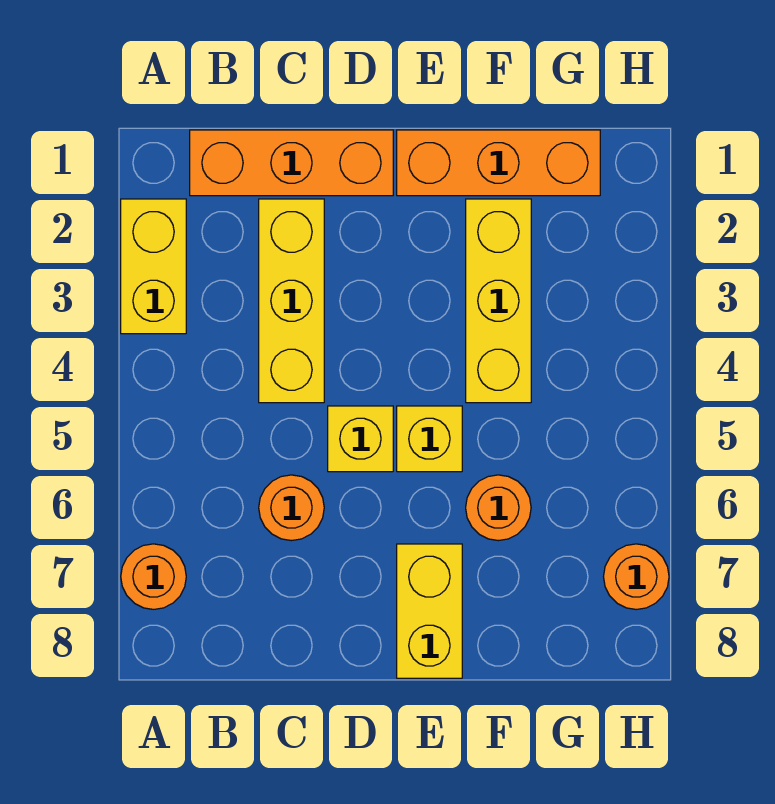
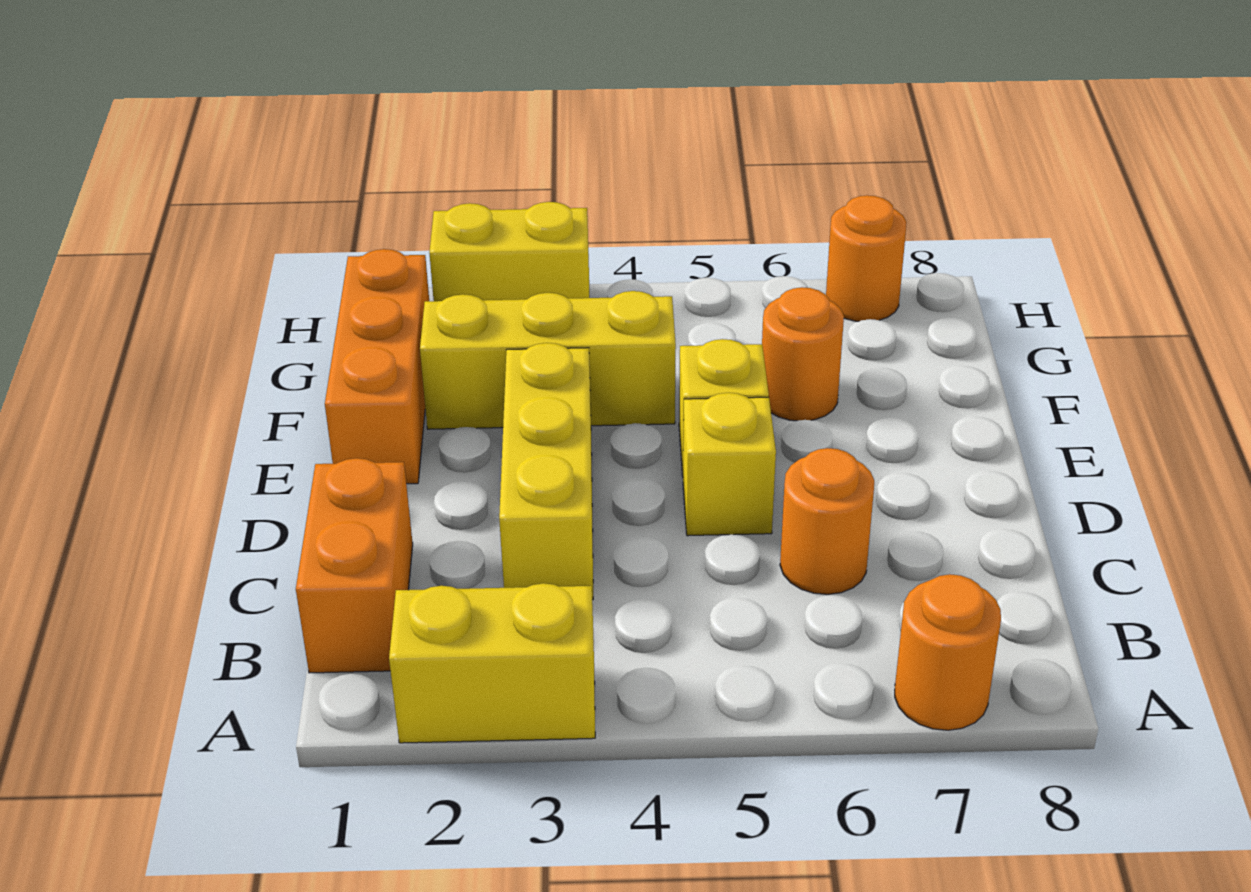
orange brick B1:D1 level 1 -> orange brick B1:C1 level 1
yellow brick C2:C4 level 1 -> yellow brick C3:E3 level 1
yellow brick E7:E8 level 1 -> yellow brick H2:H3 level 1

